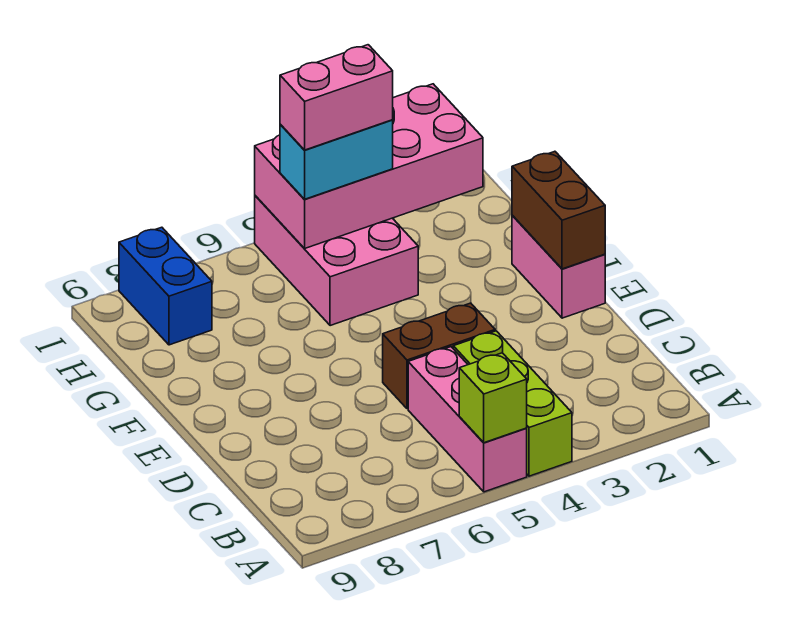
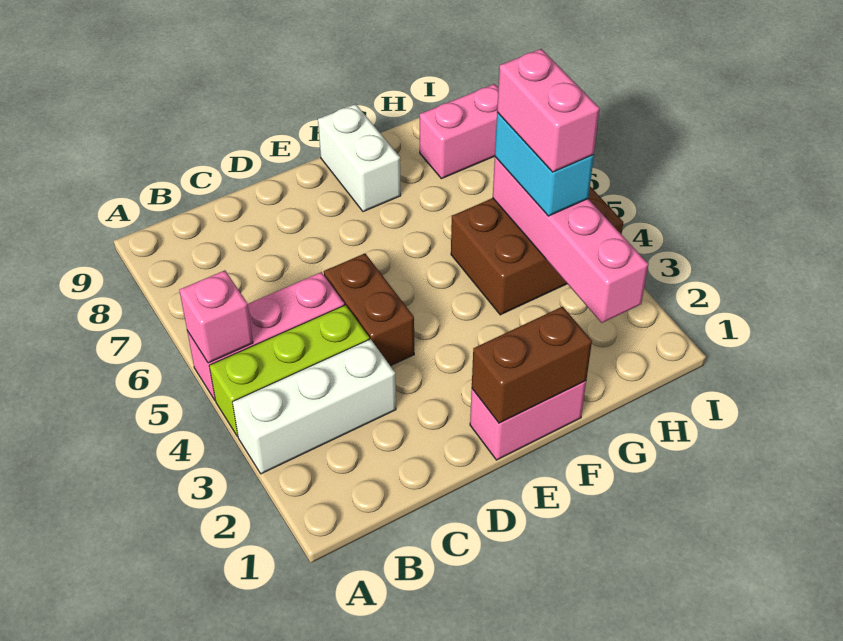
none -> white brick A3:C3 level 1
lime brick A5 level 2 -> pink brick A5 level 2
none -> white brick F8:F9 level 1
pink brick G4:I5 level 1 -> brown brick G4:I5 level 1
pink brick H2:I5 level 2 -> pink brick H2:H5 level 2
blue brick H8:I8 level 1 -> pink brick H8:I8 level 1

